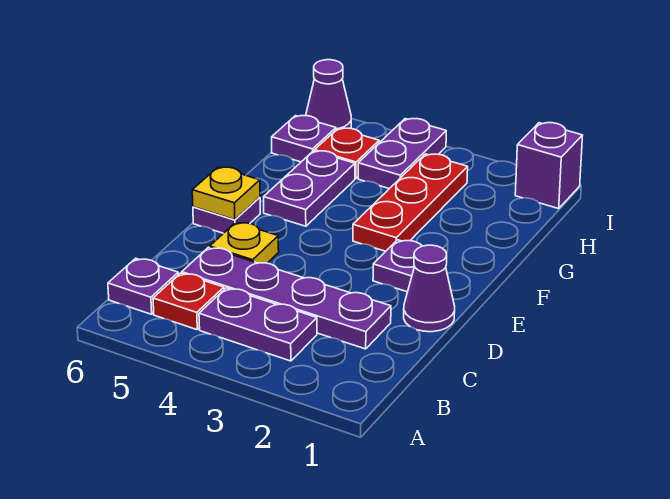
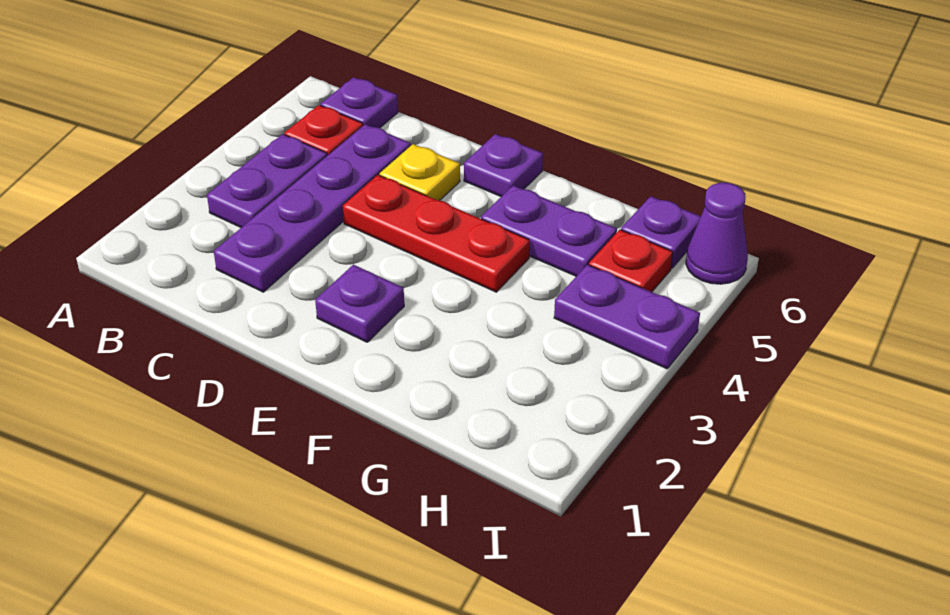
purple cone D1 level 1 -> none
yellow plate E6 level 2 -> none
red plate F3:H3 level 1 -> red plate D4:F4 level 1
purple brick I1 level 1 -> none

